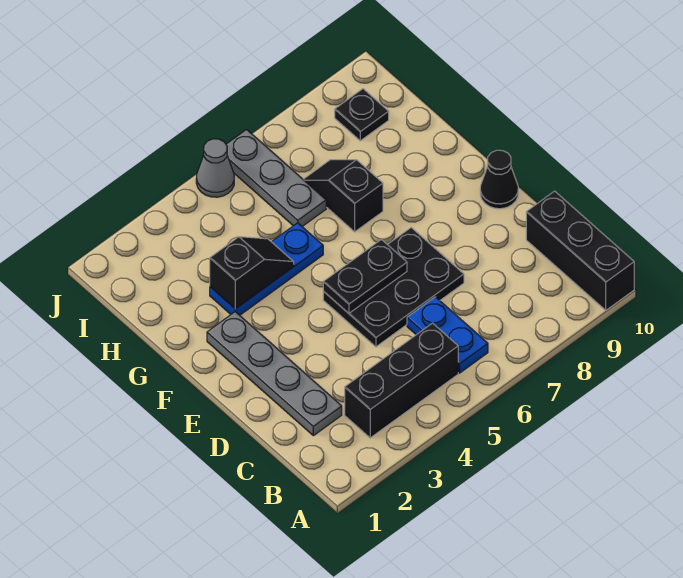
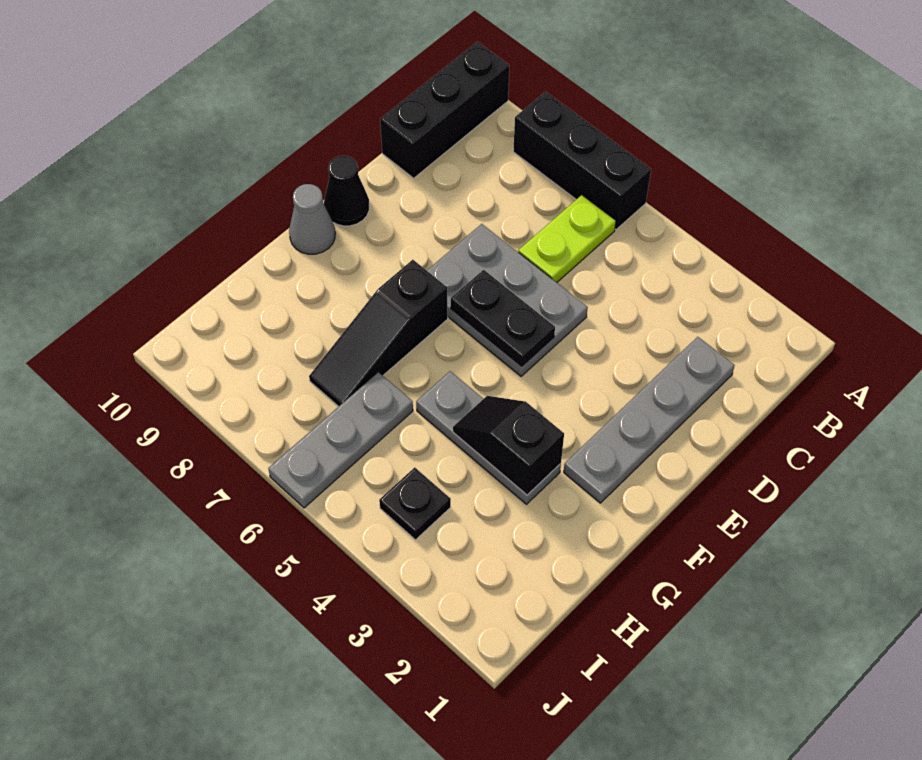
black brick B3:B5 level 1 -> black brick A6:A8 level 1
blue plate B6:C6 level 1 -> lime plate B6:C6 level 1
black plate D5:E7 level 1 -> grey plate D5:E7 level 1
blue plate G3:G5 level 1 -> grey plate G3:G5 level 1
black slope G7:H7 level 1 top G -> black slope F7:H7 level 1 top F
black plate I9 level 1 -> black plate I4 level 1
grey cone J5 level 1 -> grey cone F10 level 1

